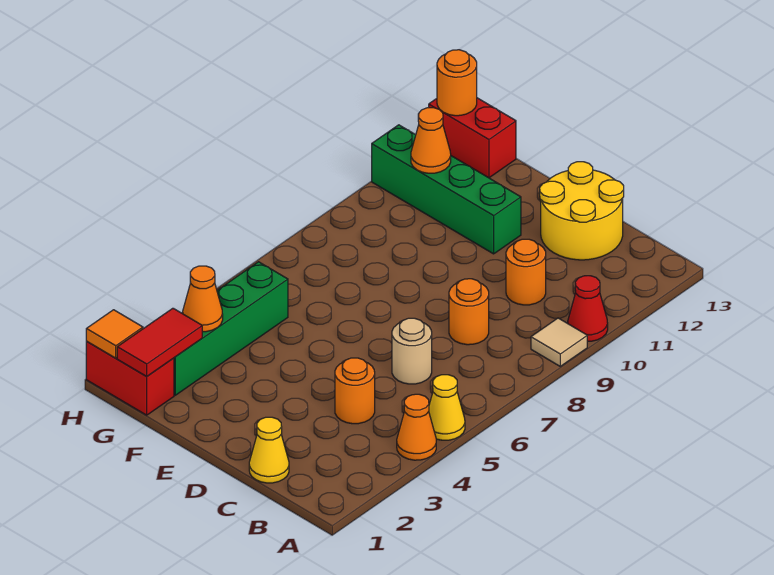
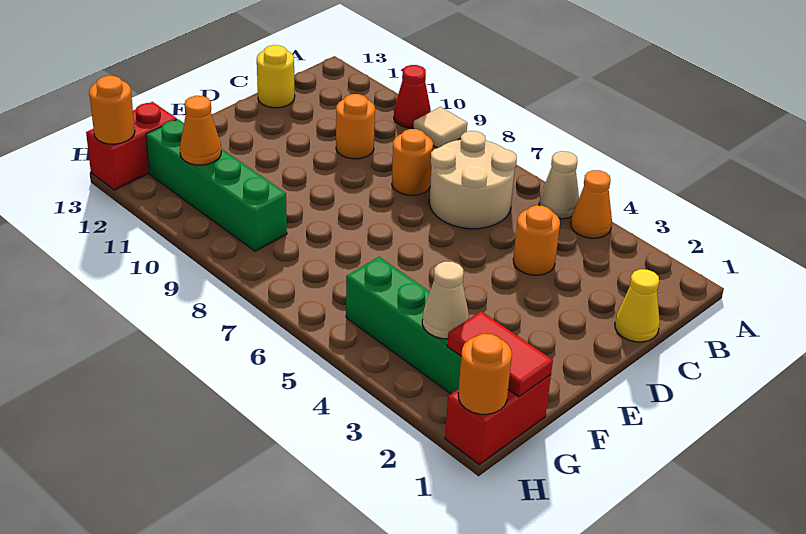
yellow cone A5 level 1 -> tan cone A5 level 1
tan round brick C6 level 1 -> tan round brick B6:C7 level 1
yellow round brick C12:D13 level 1 -> yellow round brick C13 level 1
green brick E11:H11 level 1 -> green brick G9:G12 level 1
orange cone G3 level 2 -> tan cone G3 level 2
orange tile H1 level 2 -> orange round brick H1 level 2

